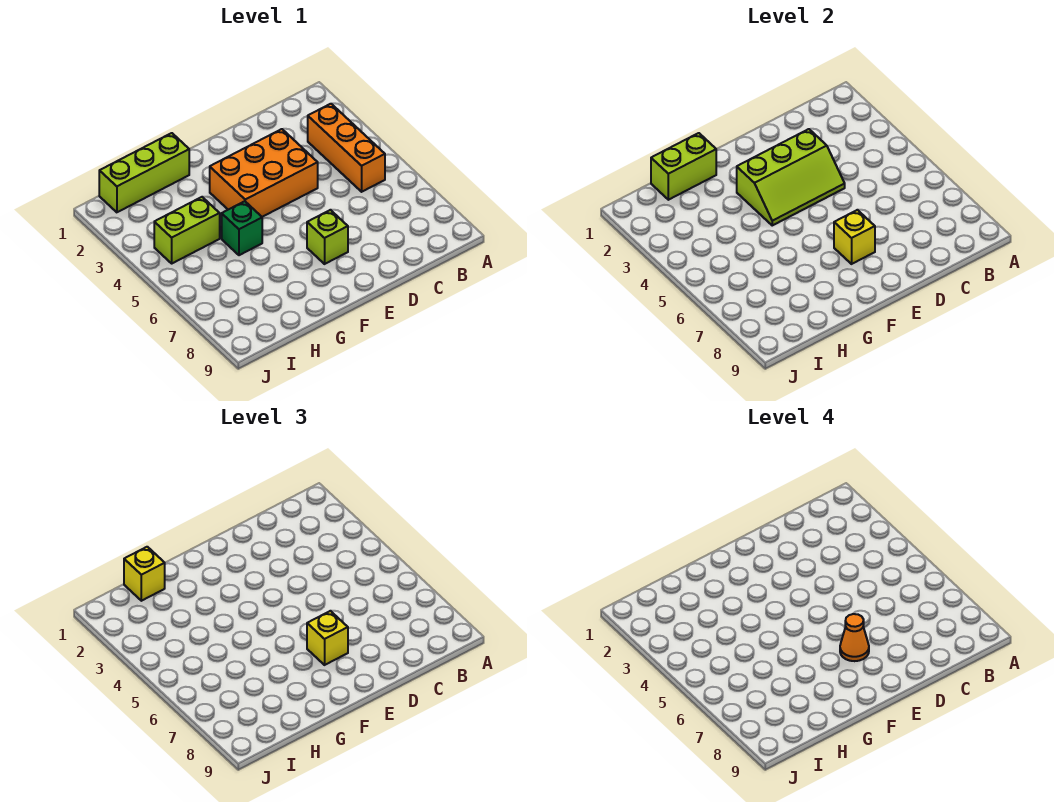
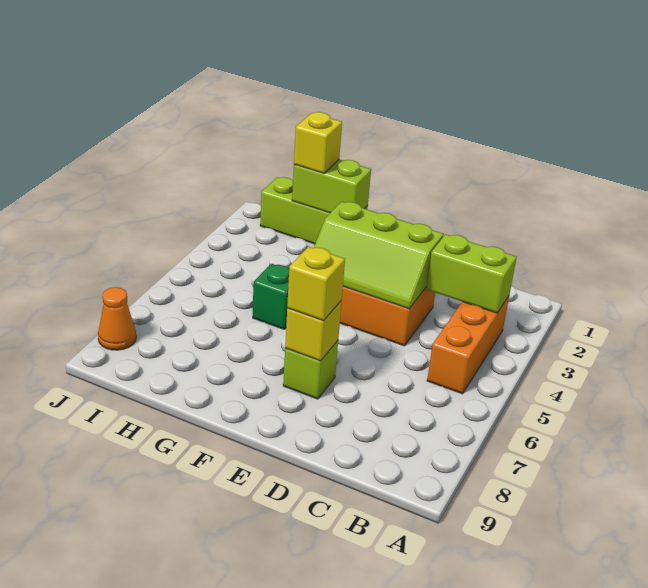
orange cone E7 level 4 -> orange cone J8 level 1
lime brick H4:I4 level 1 -> lime brick B3:C3 level 2

